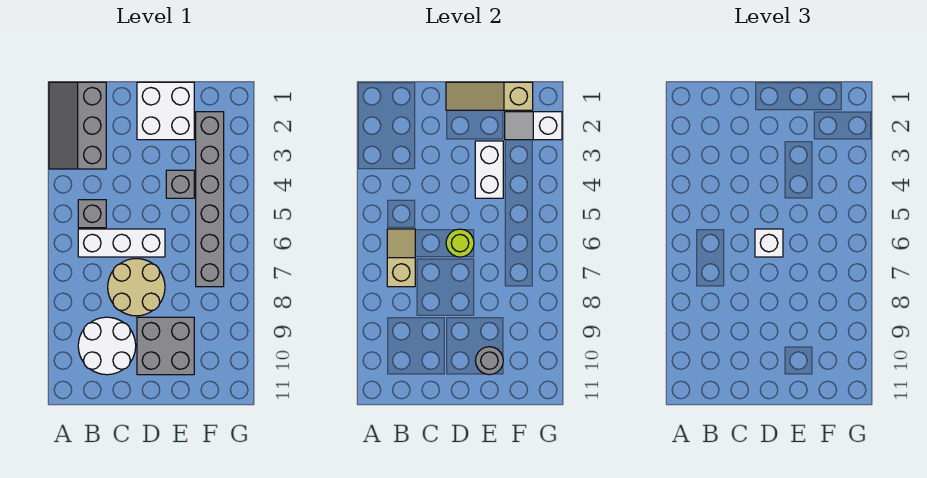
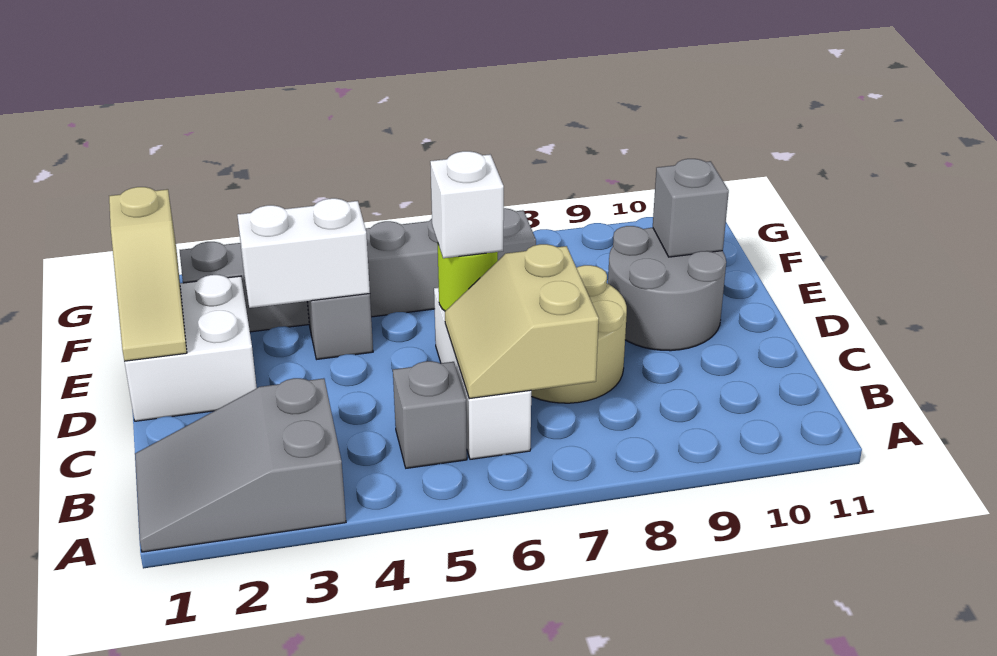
grey slope A1:B3 level 1 top B -> grey slope A1:B3 level 1 top 3
tan slope B6:B7 level 2 top 7 -> tan slope B6:C7 level 2 top 7
white round brick B9:C10 level 1 -> none
grey brick D9:E10 level 1 -> grey round brick D9:E10 level 1
grey round brick E10 level 2 -> grey brick E10 level 2
white slope F2:G2 level 2 top G -> none

